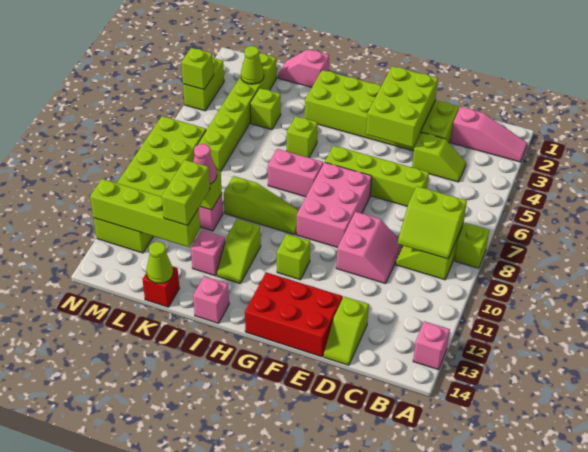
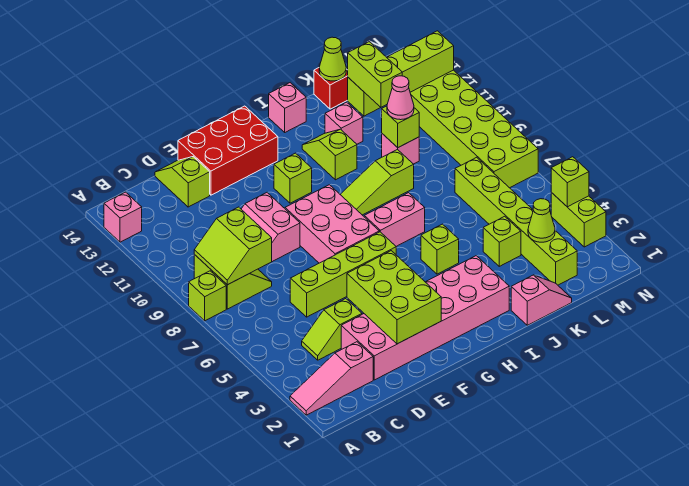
lime slope B8:C9 level 2 top 8 -> lime slope B8:C9 level 2 top C
lime brick D2:I3 level 1 -> pink brick D2:I3 level 1

